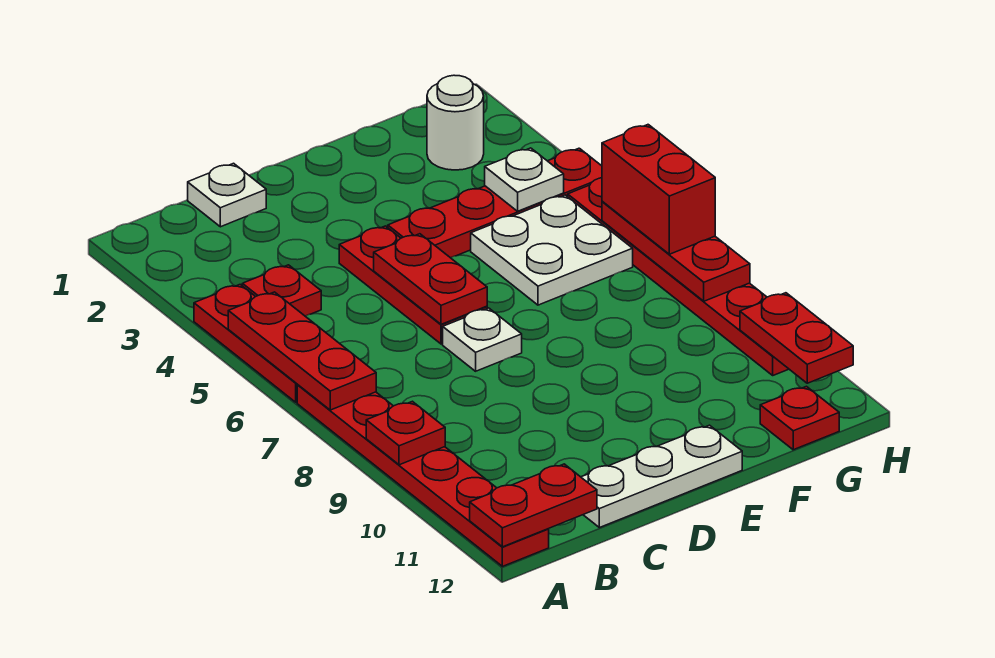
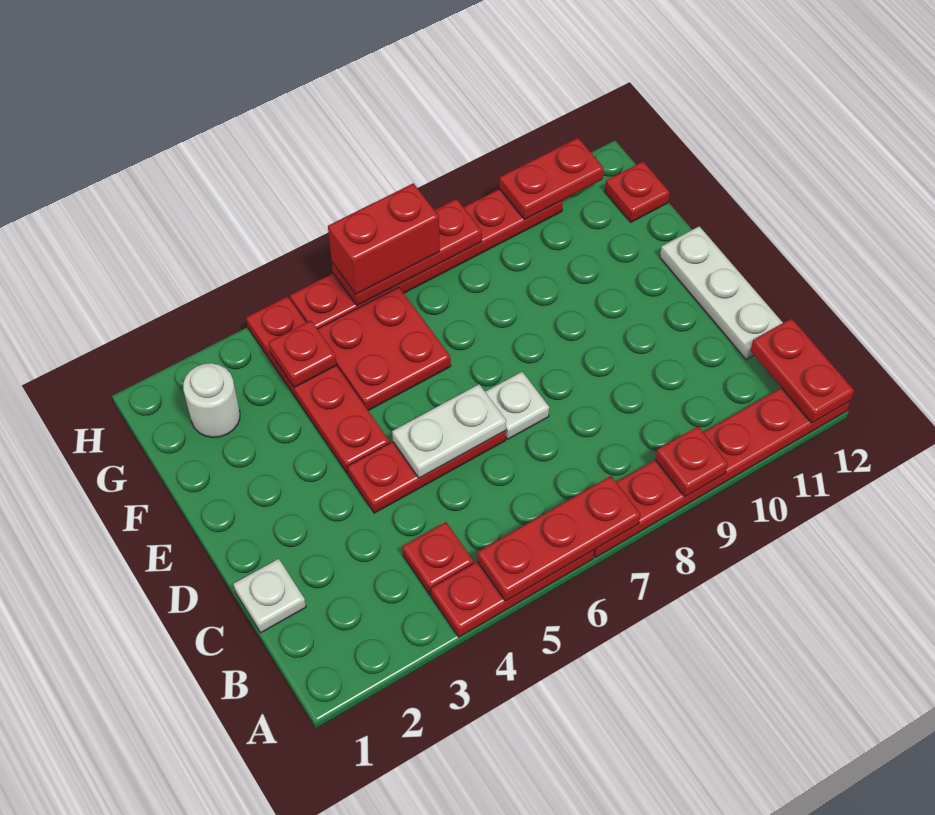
red plate D5:D6 level 2 -> white plate D5:D6 level 2
white plate F5:G6 level 1 -> red plate F5:G6 level 1
white plate G4 level 2 -> red plate G4 level 2

